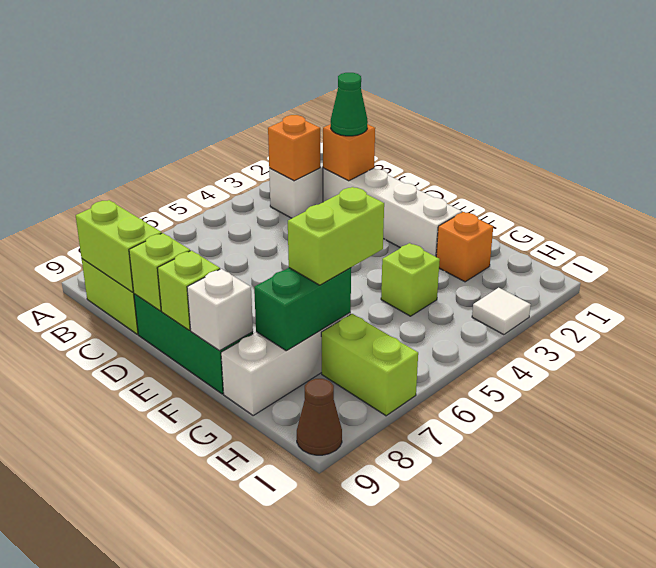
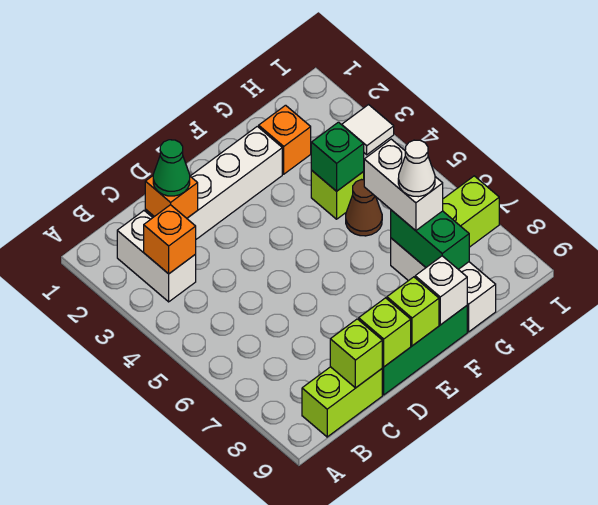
lime brick B9:C9 level 2 -> lime brick C9 level 2
none -> green brick G4 level 2
lime brick G6:G7 level 3 -> white brick G6:G7 level 3
none -> white cone G7 level 4
brown cone I9 level 1 -> brown cone G5 level 1

